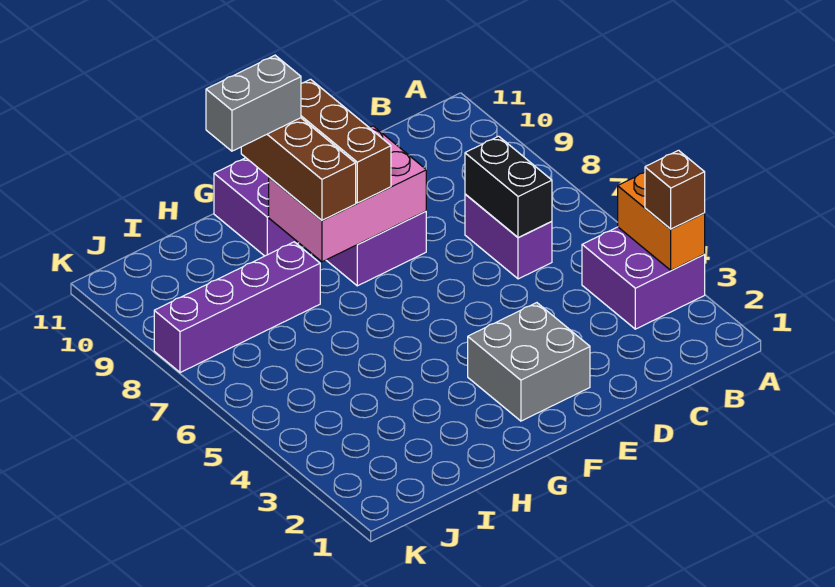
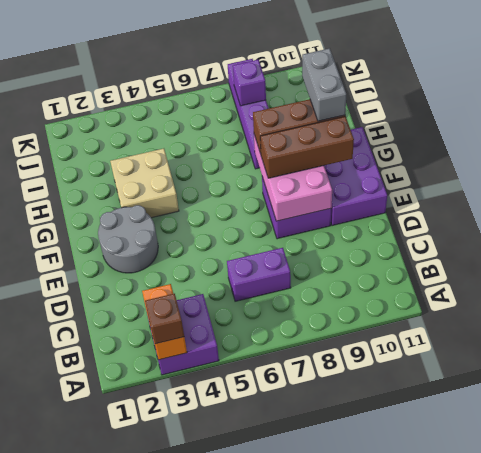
orange brick A3:A4 level 2 -> orange brick A3:B3 level 2
black brick C6:C7 level 2 -> none
grey brick E2:F3 level 1 -> grey round brick E2:F3 level 1
none -> tan brick G3:H4 level 1
none -> purple brick J8 level 2

